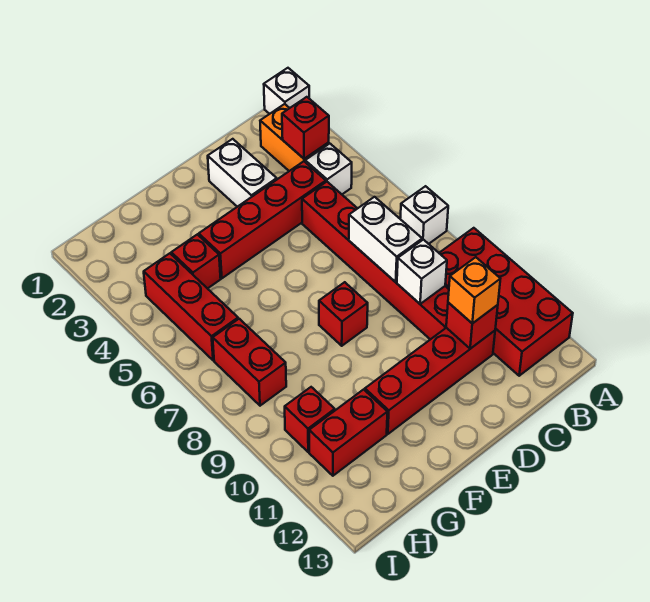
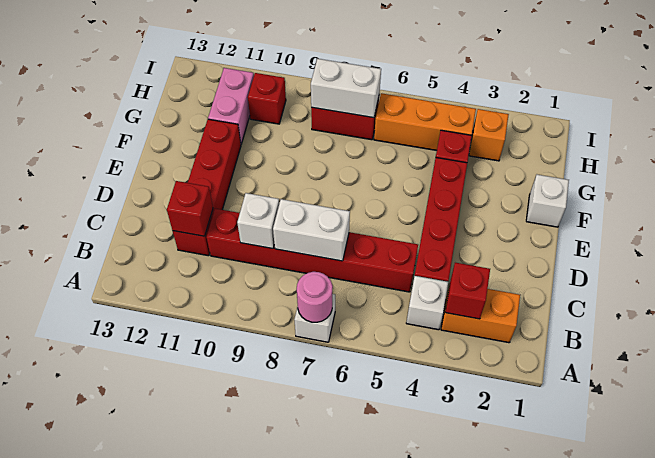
white brick A1 level 1 -> white brick F1 level 1
none -> pink round brick A7 level 2
red brick A9:B12 level 1 -> none
orange brick C11 level 3 -> orange brick H3 level 1
white brick D2:D3 level 1 -> white brick H7:H8 level 2
red brick E8 level 1 -> none
red brick G11:H11 level 1 -> pink brick G11:H11 level 1
red brick H4:H6 level 1 -> orange brick H4:H6 level 1

